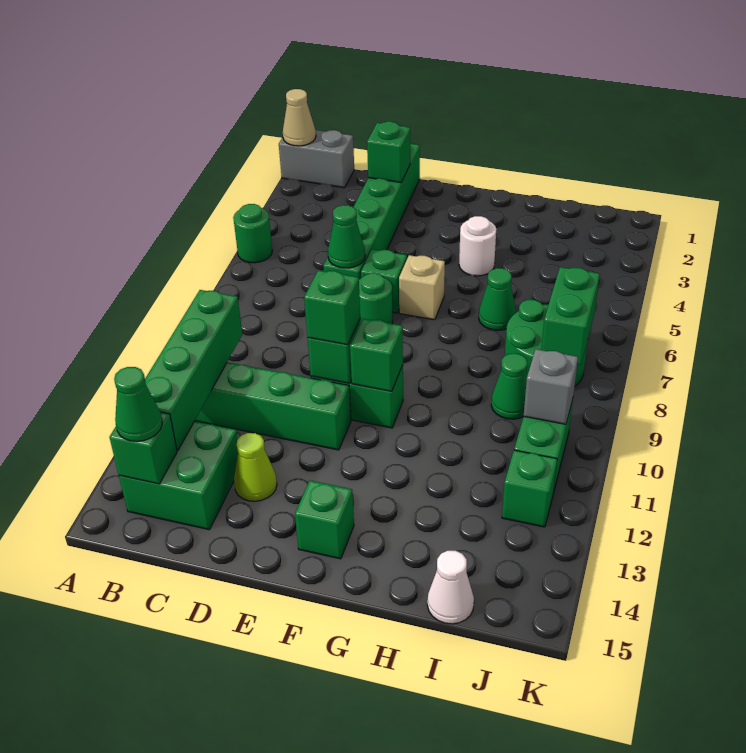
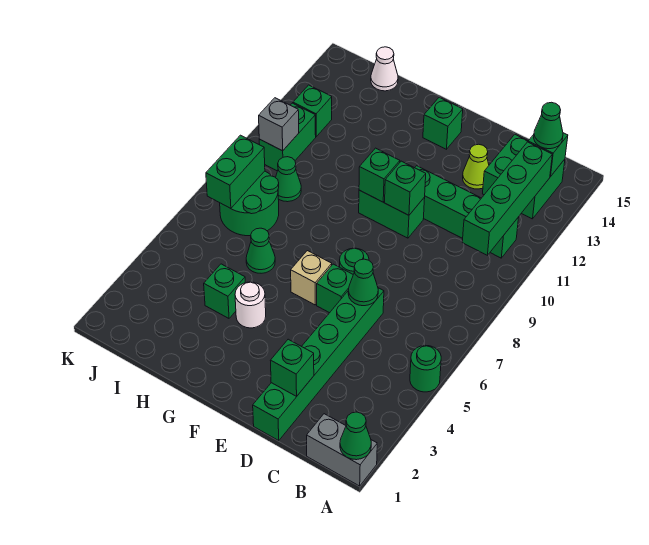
tan cone A1 level 2 -> green cone A1 level 2
green brick E10 level 3 -> green brick H4 level 1

